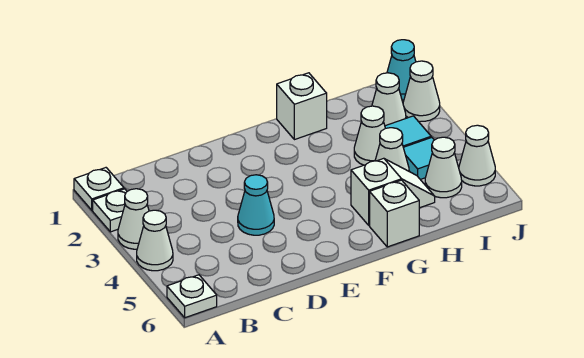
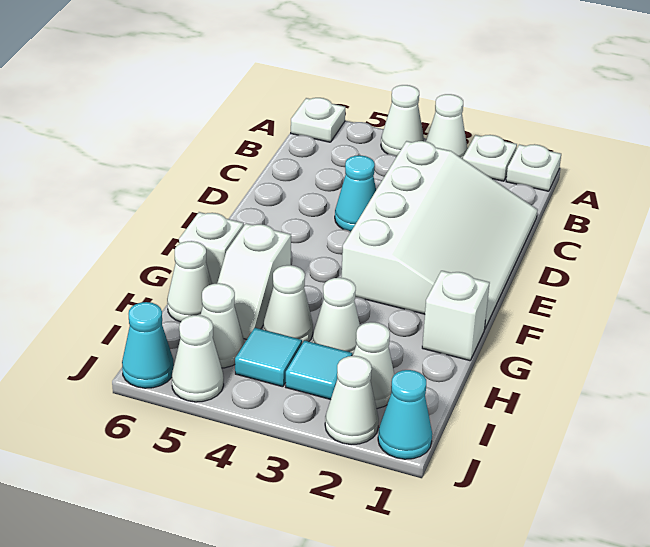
none -> white slope C1:F3 level 1 top 3
none -> white cone H6 level 1
none -> cyan cone J6 level 1

